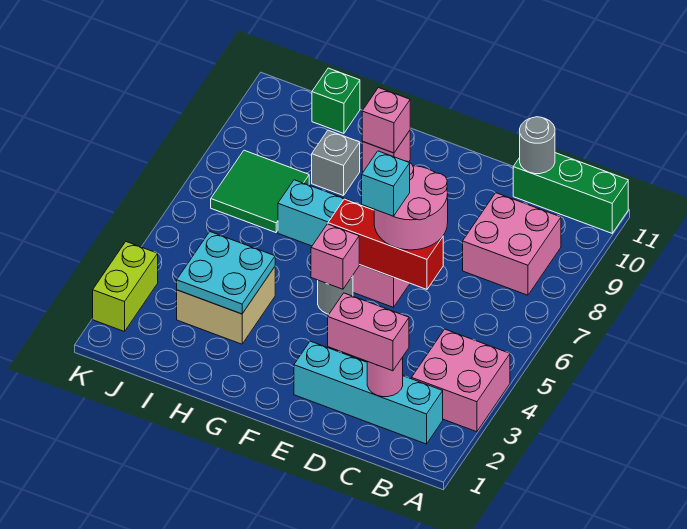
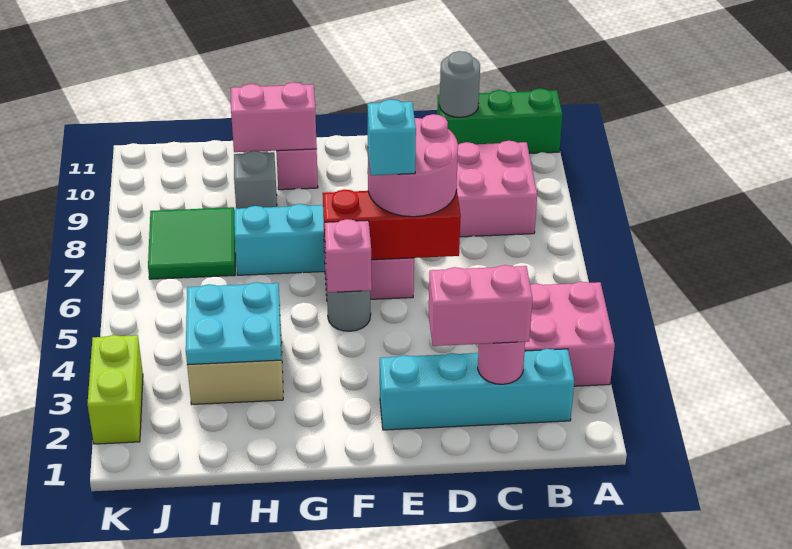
pink brick G10 level 2 -> pink brick G10:H10 level 2
green brick I11 level 1 -> none

